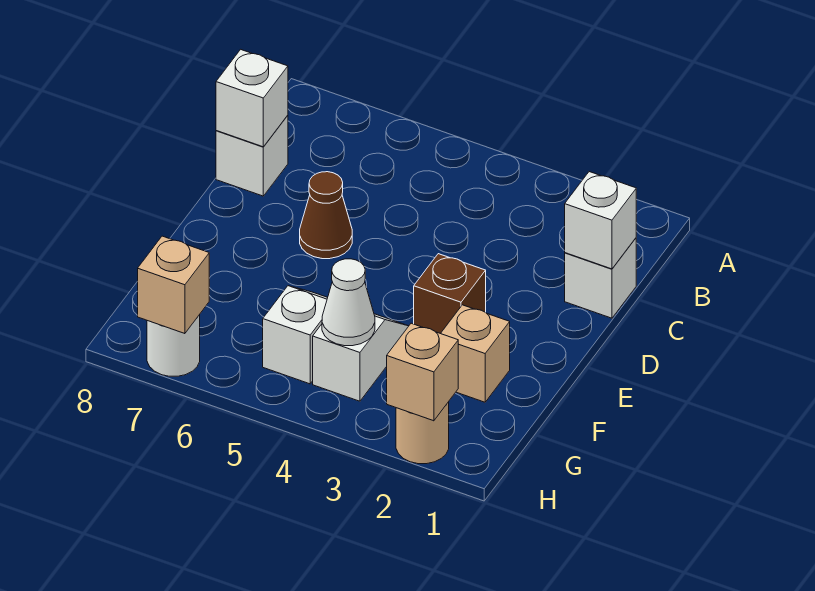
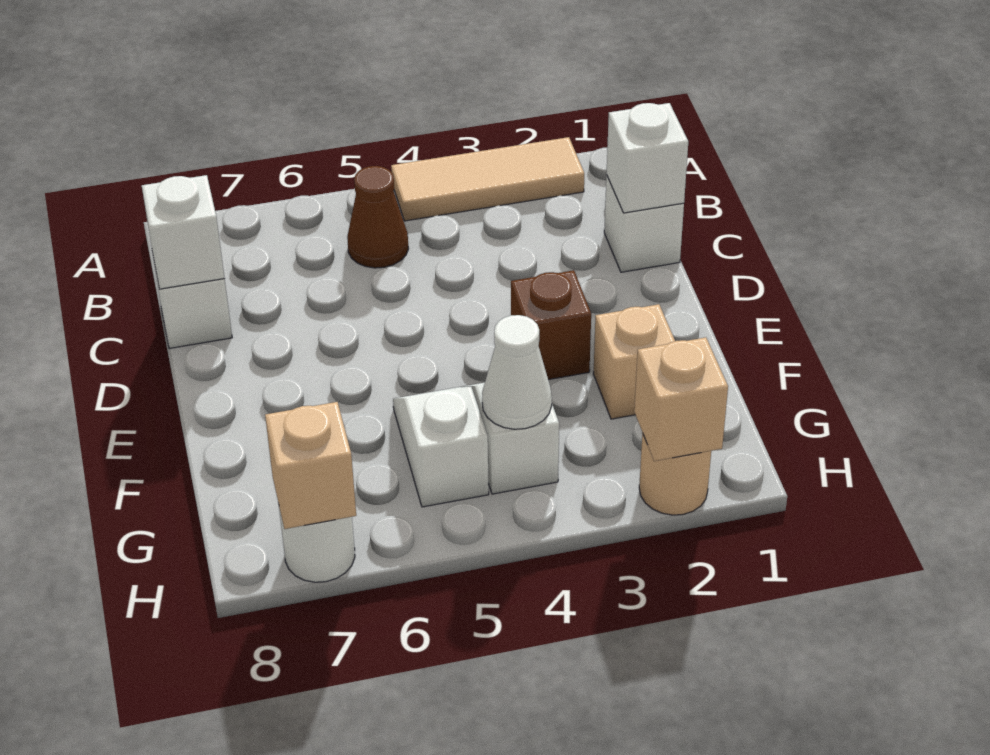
none -> tan tile A2:A4 level 1
brown cone D6 level 1 -> brown cone B5 level 1

